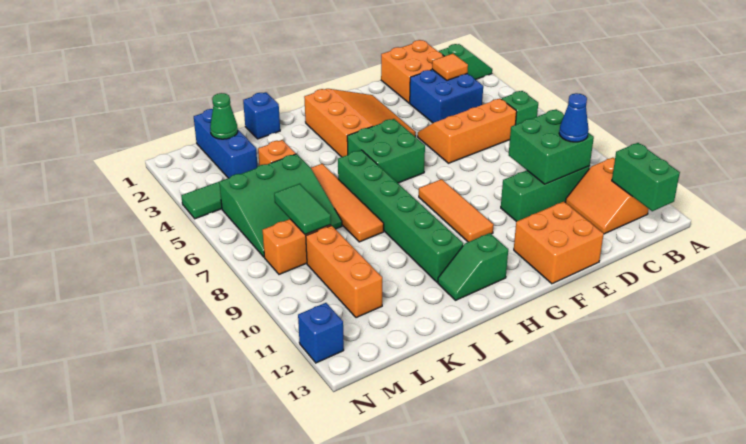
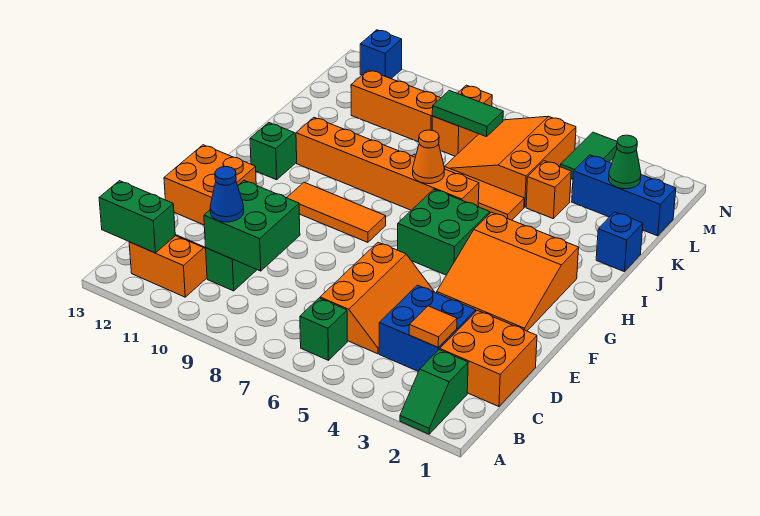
green brick I6:I11 level 1 -> orange brick I6:I11 level 1
none -> orange cone I7 level 2
green slope K5:M7 level 1 top 5 -> orange slope K5:M7 level 1 top 5

